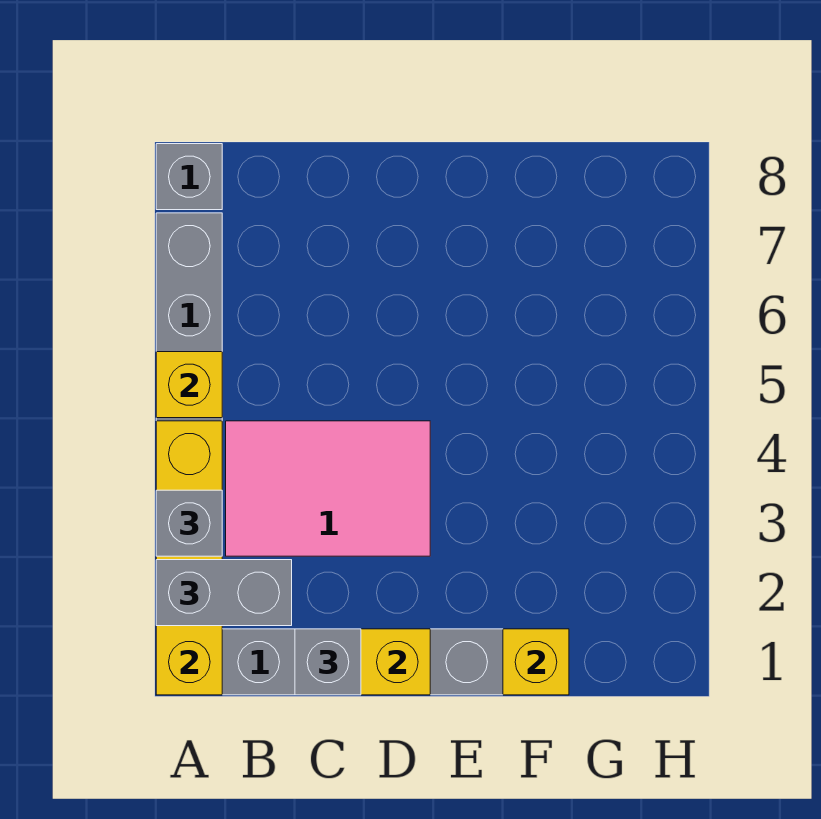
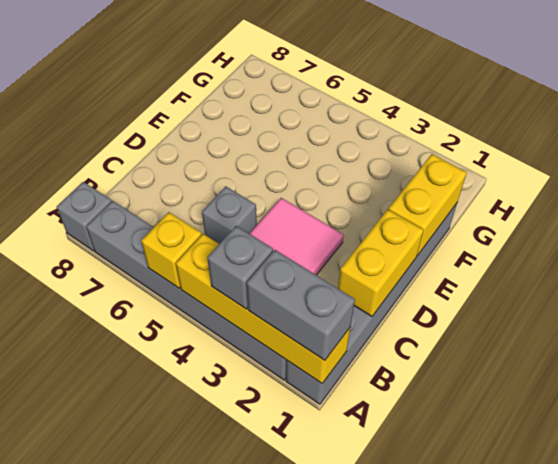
grey brick A2:B2 level 3 -> grey brick A1:A2 level 3
grey brick C1 level 3 -> grey brick C5 level 1
yellow brick F1 level 2 -> yellow brick E1:F1 level 2

